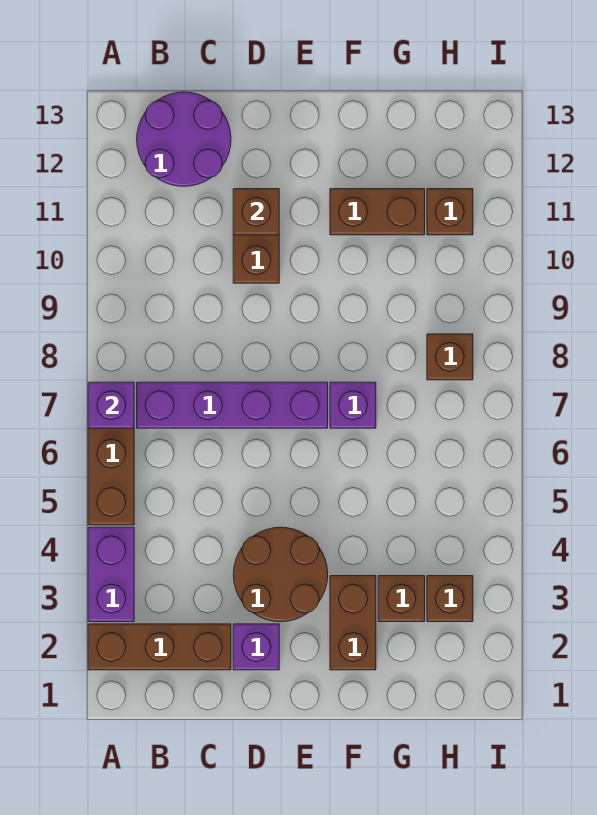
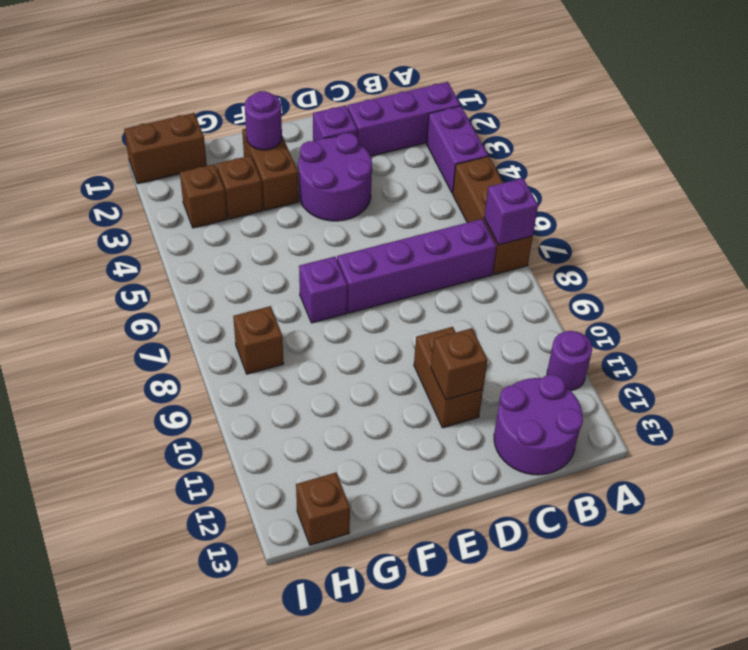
brown brick A2:C2 level 1 -> purple brick A2:C2 level 1
none -> purple round brick A11 level 1
brown round brick D3:E4 level 1 -> purple round brick D3:E4 level 1
none -> purple round brick F2 level 2
brown brick F11:G11 level 1 -> brown brick H1:I1 level 1
brown brick H11 level 1 -> brown brick H13 level 1

